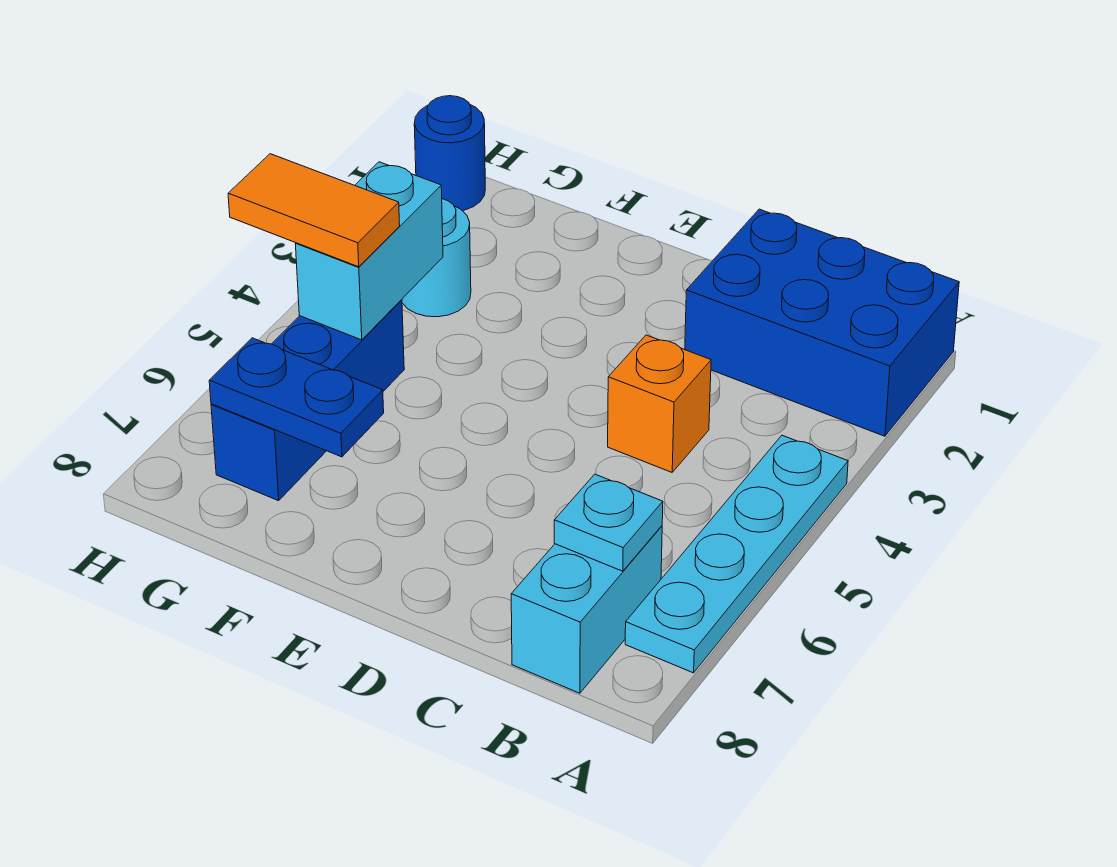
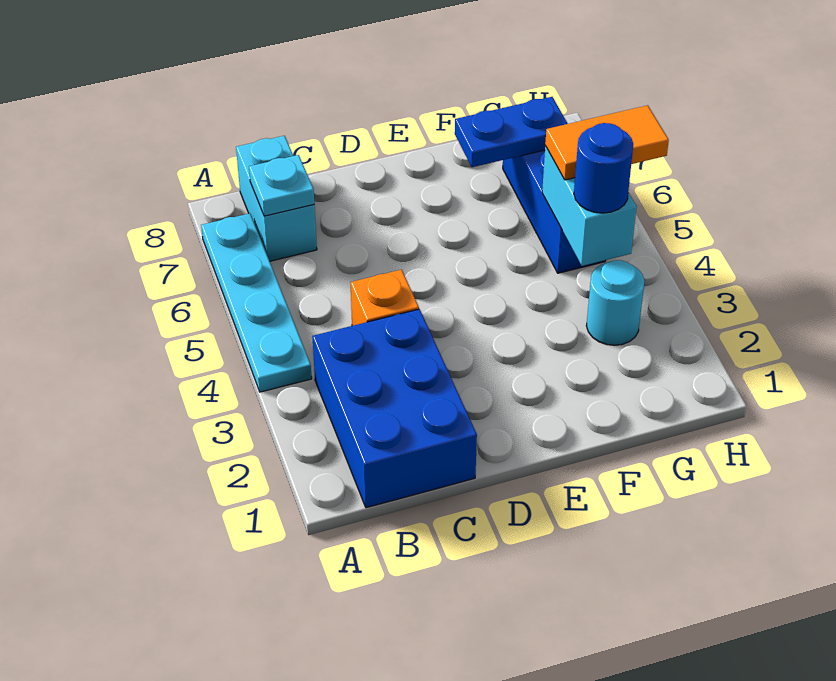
blue brick A1:C2 level 1 -> blue brick B1:C3 level 1
blue round brick H1 level 1 -> blue round brick G4 level 3

